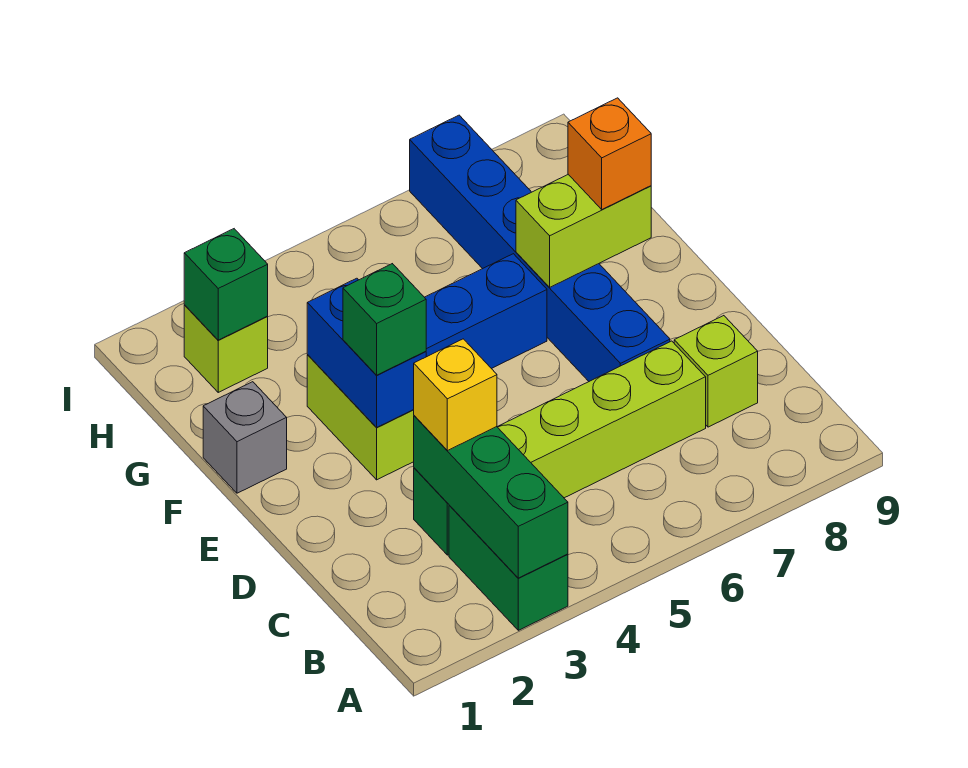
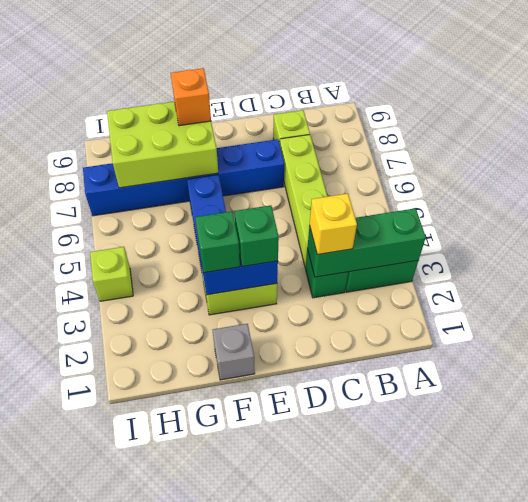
lime brick F7:F8 level 2 -> lime brick F7:H8 level 2
lime brick H2 level 1 -> lime brick I4 level 1
green brick H2 level 2 -> green brick F3 level 3

